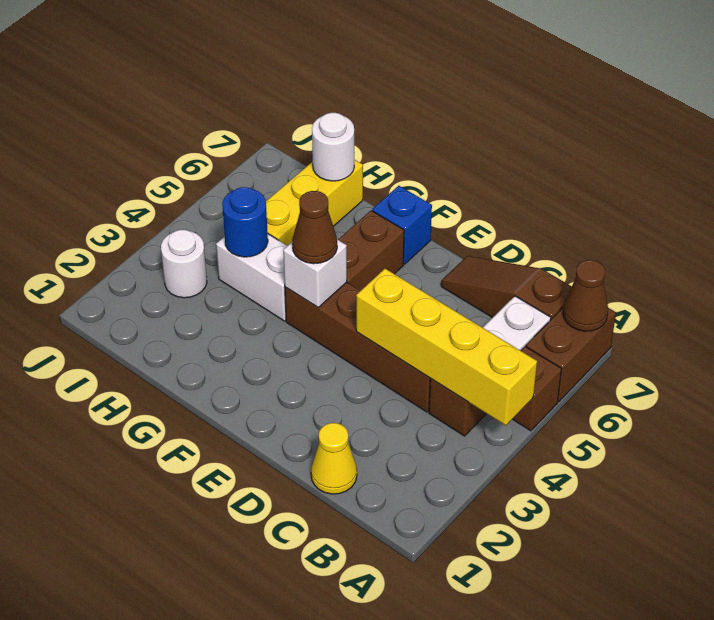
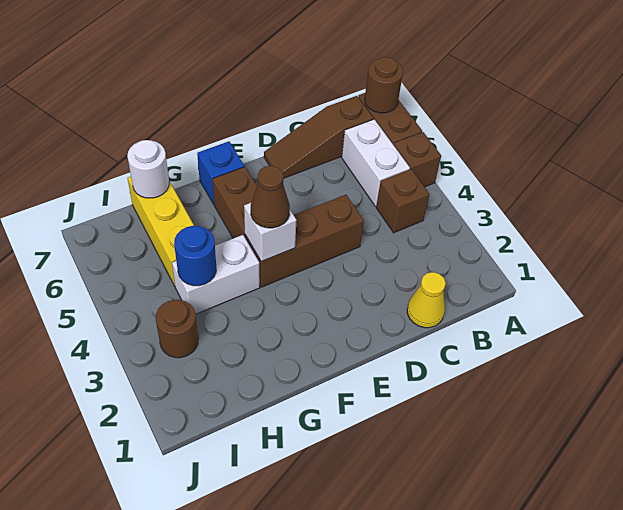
yellow brick A4:D4 level 2 -> none
brown cone A7 level 2 -> brown round brick A7 level 2
brown brick C4:F4 level 1 -> brown brick D4:F4 level 1
white round brick I3 level 1 -> brown round brick I3 level 1

